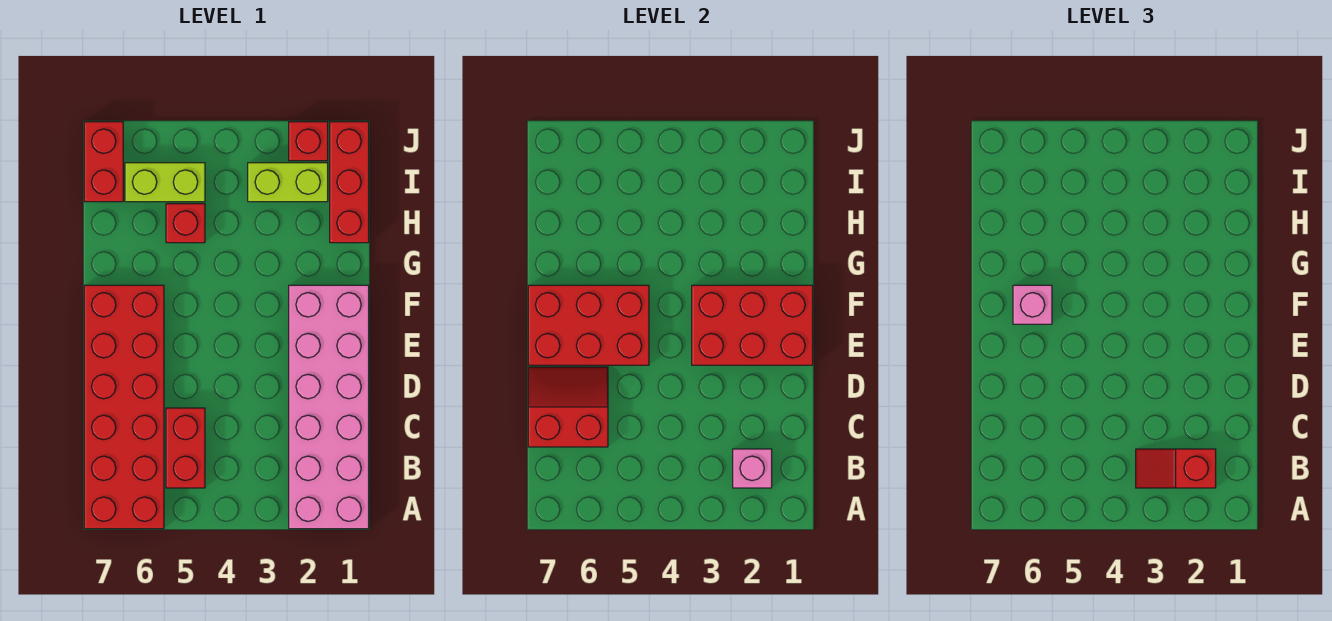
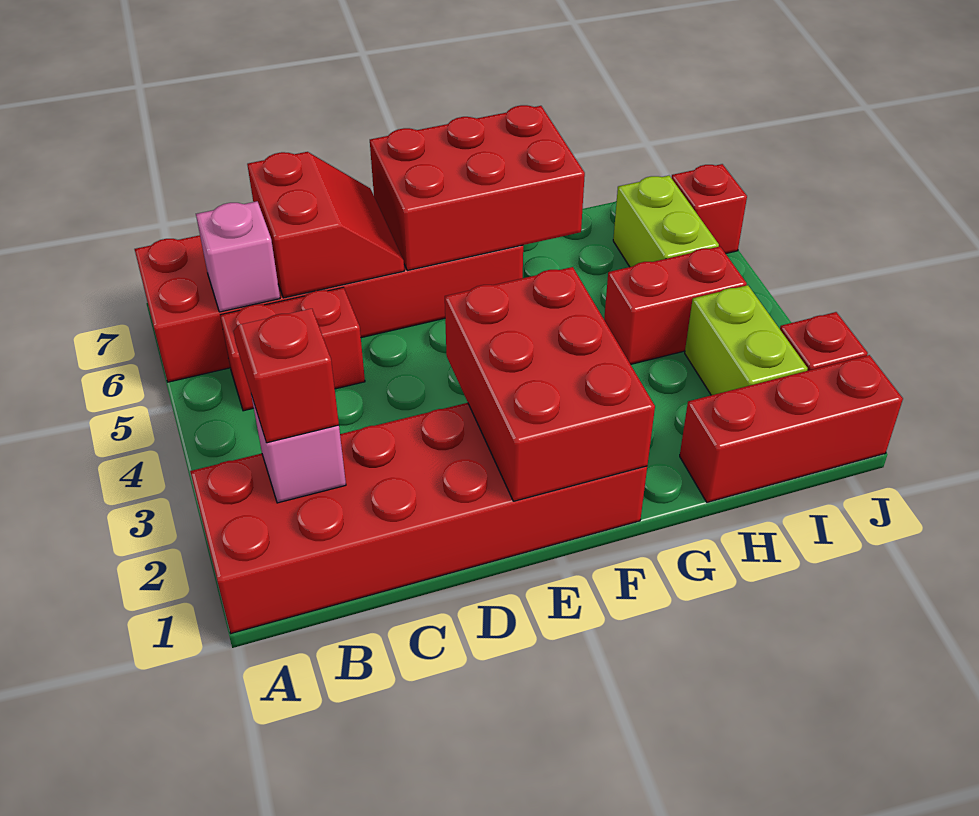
pink brick A1:F2 level 1 -> red brick A1:F2 level 1
red brick E5:F7 level 2 -> red brick E6:G7 level 2
pink brick F6 level 3 -> pink brick B6 level 2
red brick H5 level 1 -> red brick J6 level 1
red brick I7:J7 level 1 -> red brick H4:I4 level 1

